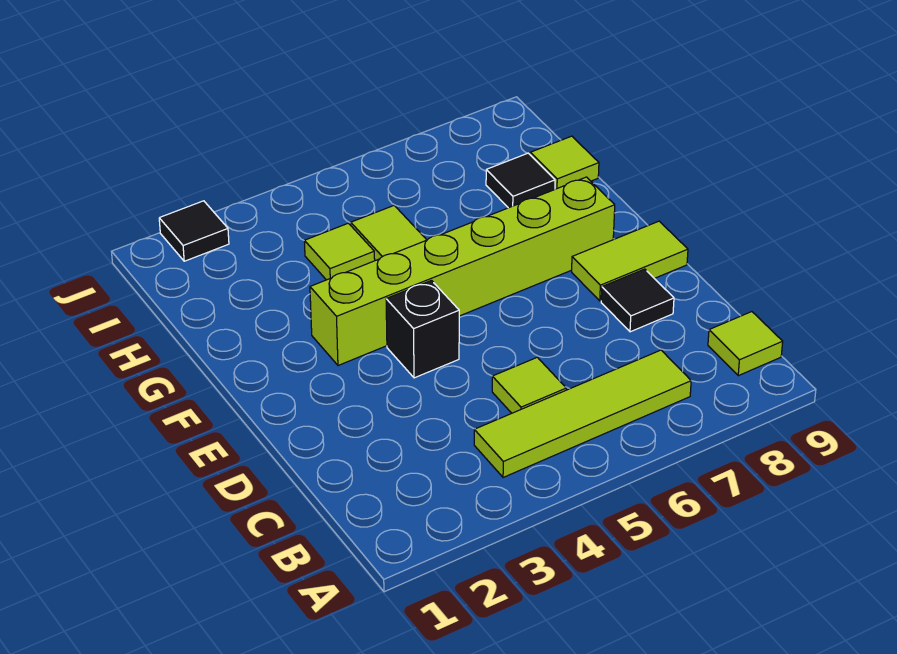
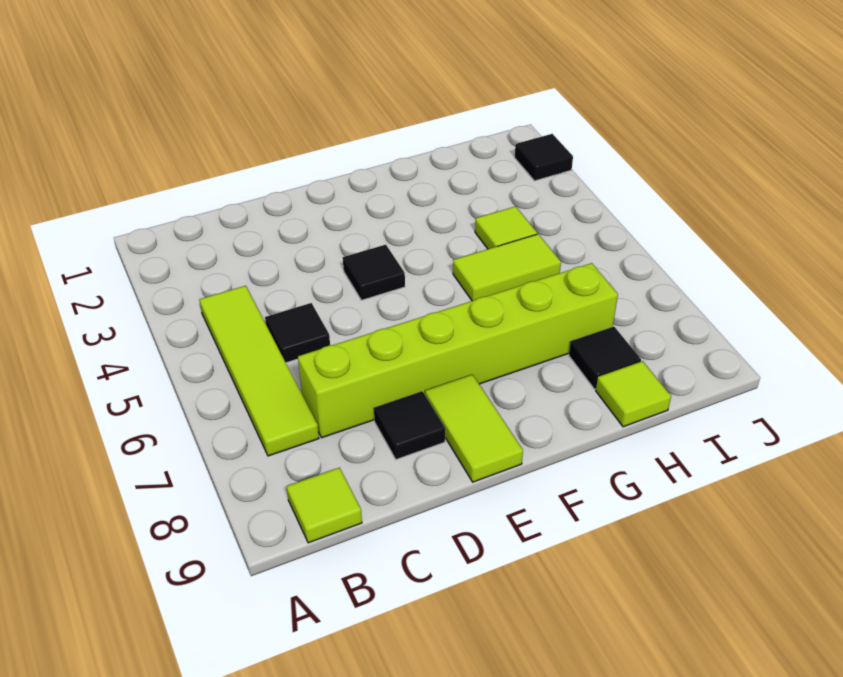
lime tile C5 level 1 -> black tile C5 level 1
black brick E4 level 1 -> black tile E4 level 1
lime brick F3:F8 level 1 -> lime brick C7:H7 level 1

